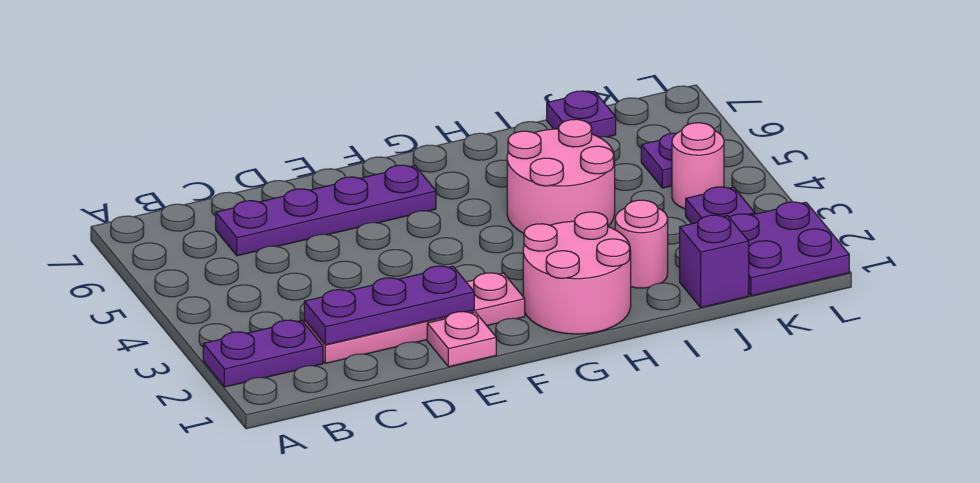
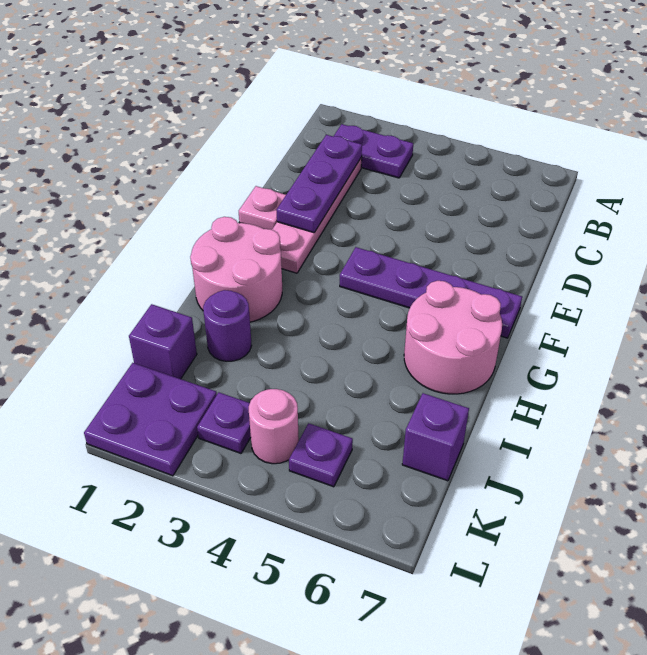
purple plate A2:B2 level 1 -> purple plate B2:B3 level 1
purple plate C6:F6 level 1 -> purple plate F4:F7 level 1
pink round brick H4:I5 level 1 -> pink round brick G6:H7 level 1
pink round brick I2 level 1 -> purple round brick I2 level 1
purple plate J7 level 1 -> purple brick J7 level 1

